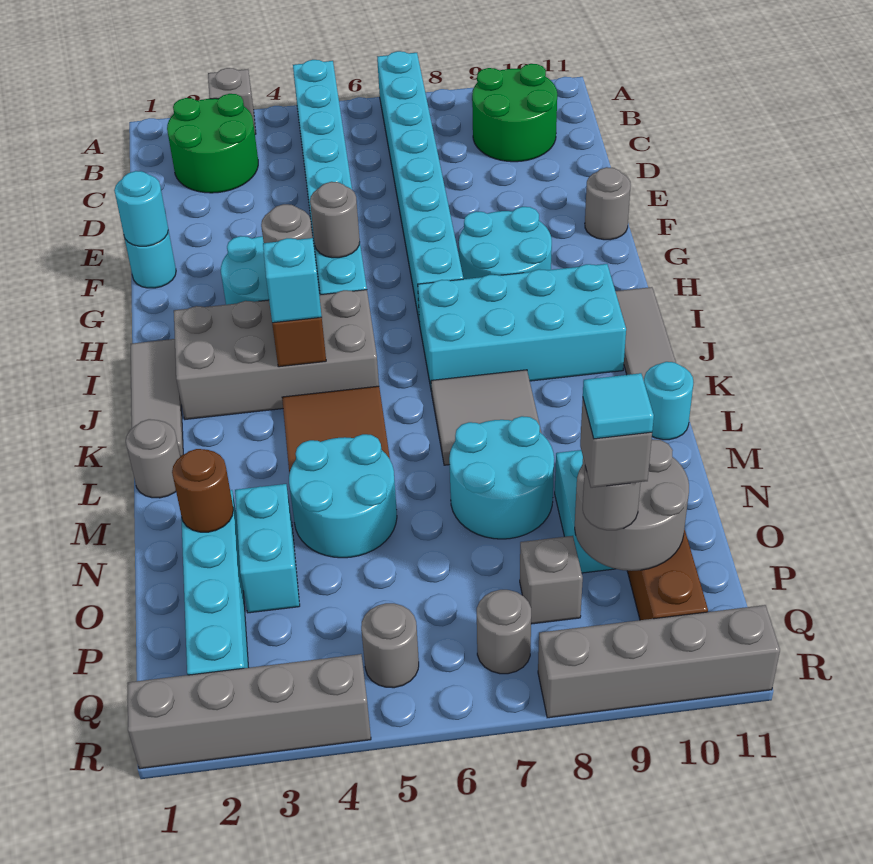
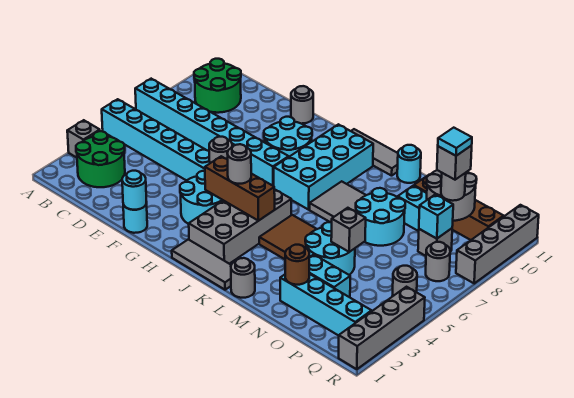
cyan brick J4 level 3 -> cyan brick P8 level 2
none -> grey brick N5 level 2

